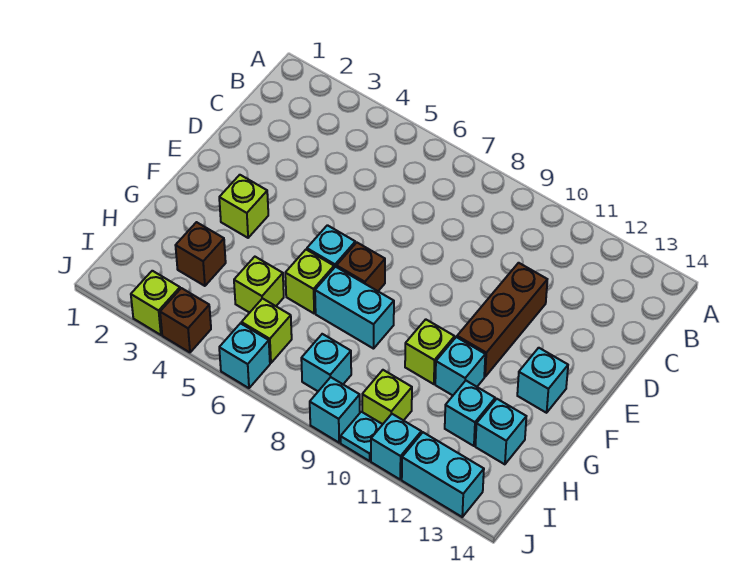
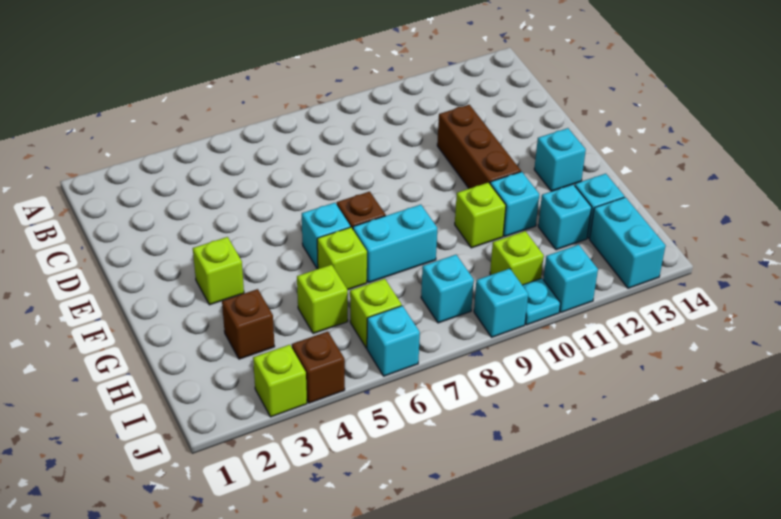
cyan brick J12:J13 level 1 -> cyan brick I13:J13 level 1

